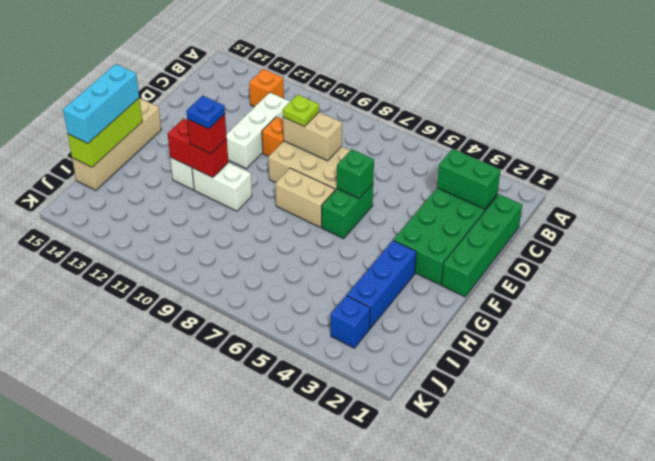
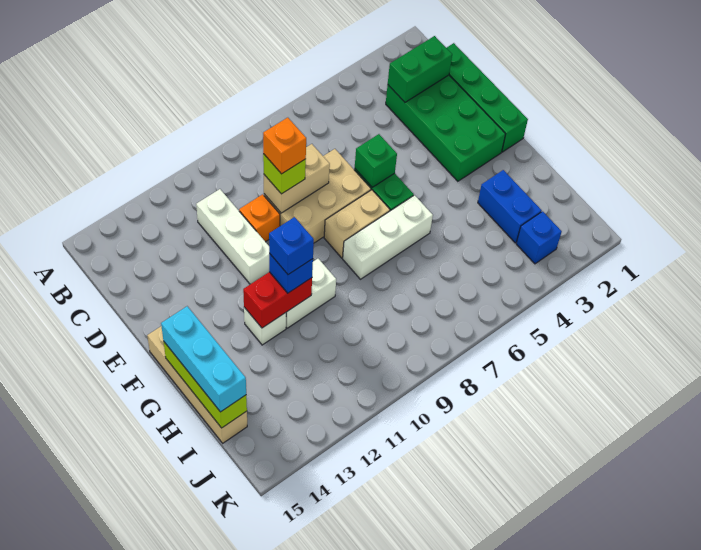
orange brick B12 level 1 -> orange brick D9 level 4
lime plate D9 level 3 -> lime brick D9 level 3
blue brick G3:I3 level 1 -> blue brick H3:I3 level 1
none -> white brick G6:G8 level 1
red brick G11 level 3 -> blue brick G11 level 3
blue plate G11 level 4 -> blue brick G11 level 4

